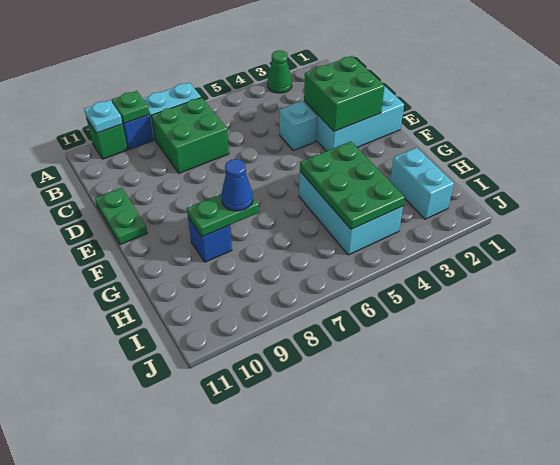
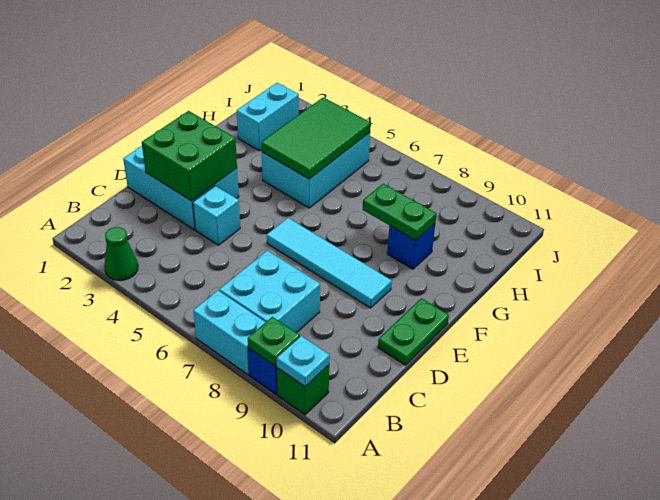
green brick B7:C8 level 1 -> cyan brick B7:C8 level 1
none -> cyan tile E6:E9 level 1
green plate G4:I5 level 2 -> green tile G4:I5 level 2
blue cone G8 level 3 -> none

